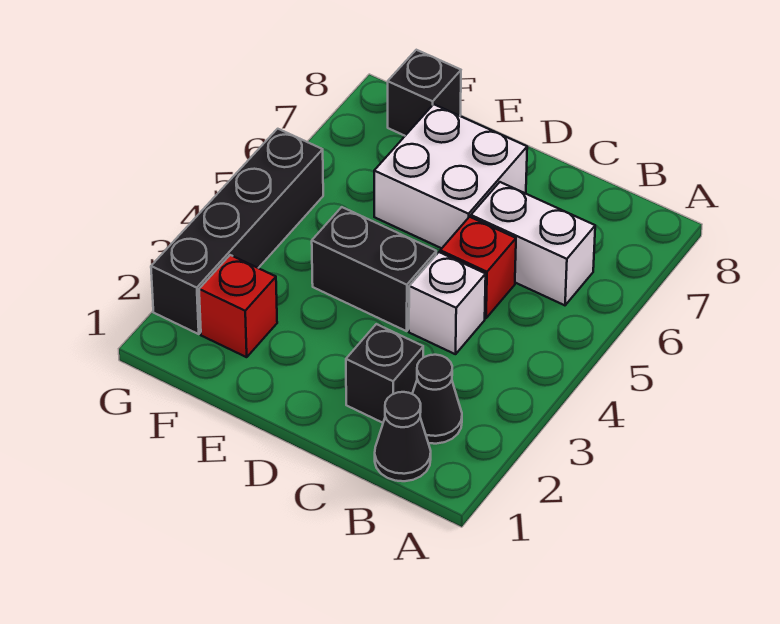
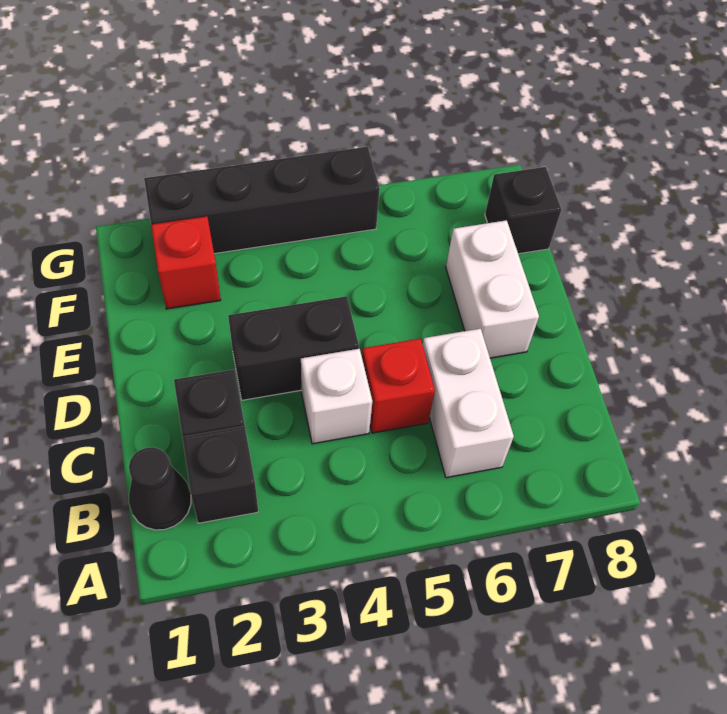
black cone B2 level 1 -> black brick B2 level 1
black brick D4:E4 level 1 -> black brick D3:D4 level 1
white brick D6:E7 level 1 -> white brick D7:E7 level 1

